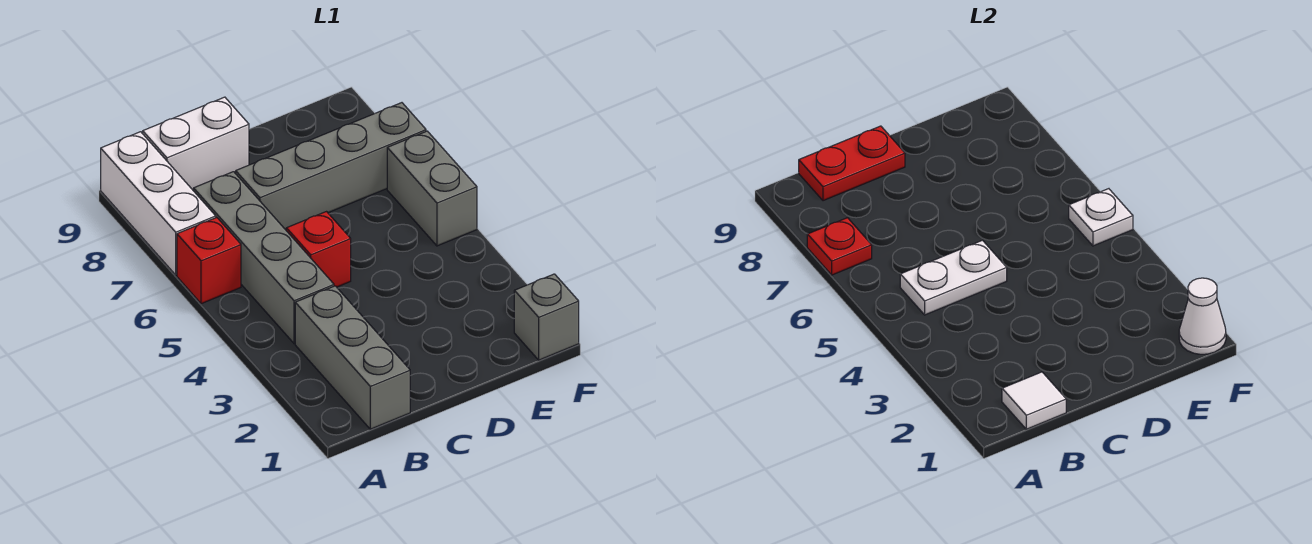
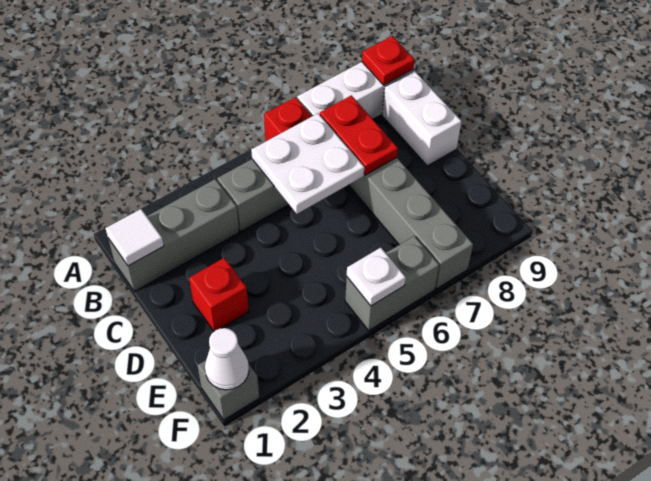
red plate A7 level 2 -> red plate A9 level 2
white plate B5:C5 level 2 -> white plate B5:C6 level 2
red plate B9:C9 level 2 -> red plate B7:C7 level 2
red brick C5 level 1 -> red brick D2 level 1

